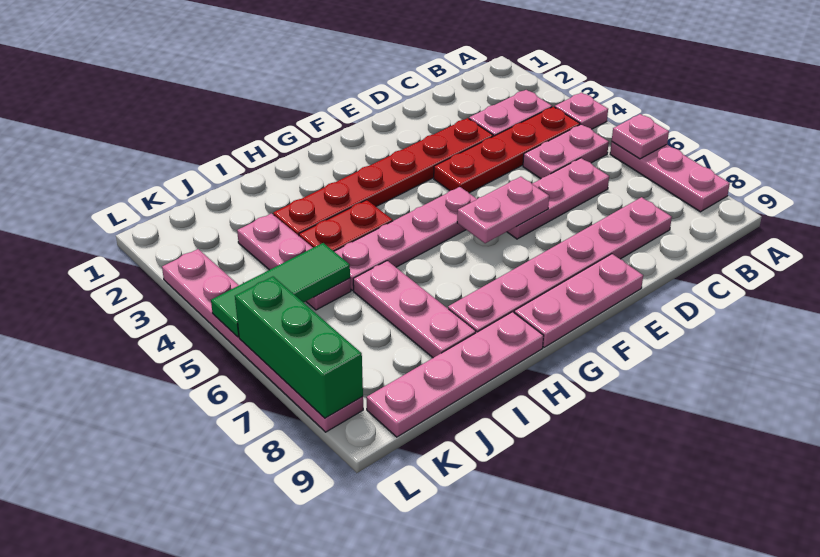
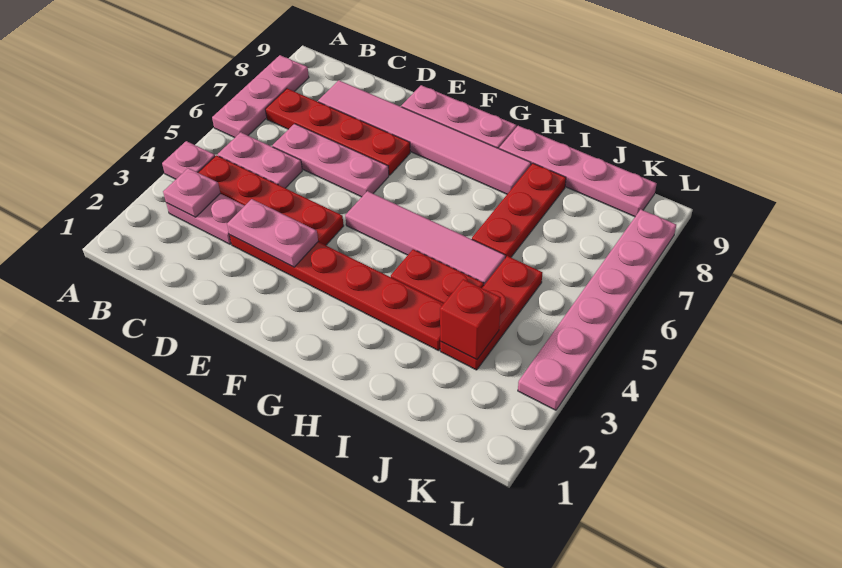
pink plate A6 level 2 -> pink plate B3 level 2
none -> red plate B7:E7 level 1
pink plate C8:H8 level 1 -> pink tile C8:H8 level 1
pink plate E6:F6 level 2 -> pink plate D3:E3 level 2
pink plate F5:I5 level 1 -> pink tile F5:I5 level 1
pink plate I6:I8 level 1 -> red plate I6:I8 level 1
pink plate J3:J5 level 1 -> red plate J3:J5 level 1
none -> red brick J3 level 2
green tile J5:L5 level 2 -> none
green brick L6:L8 level 2 -> none

